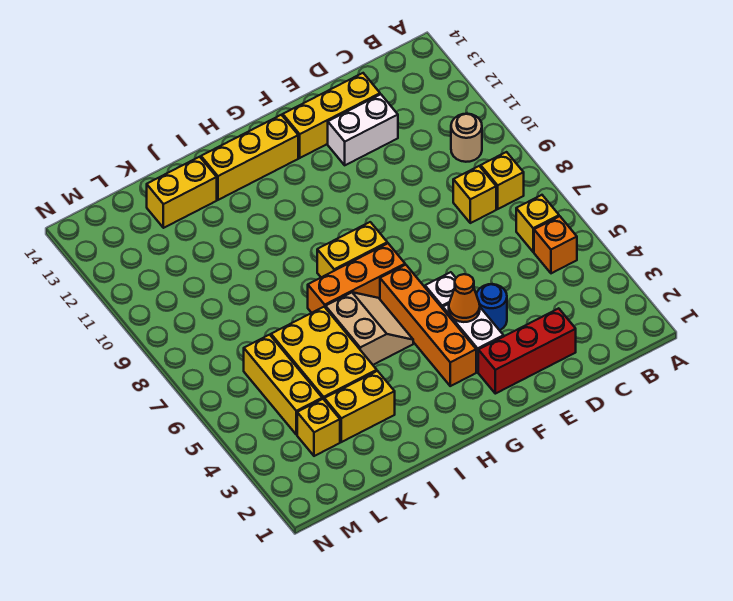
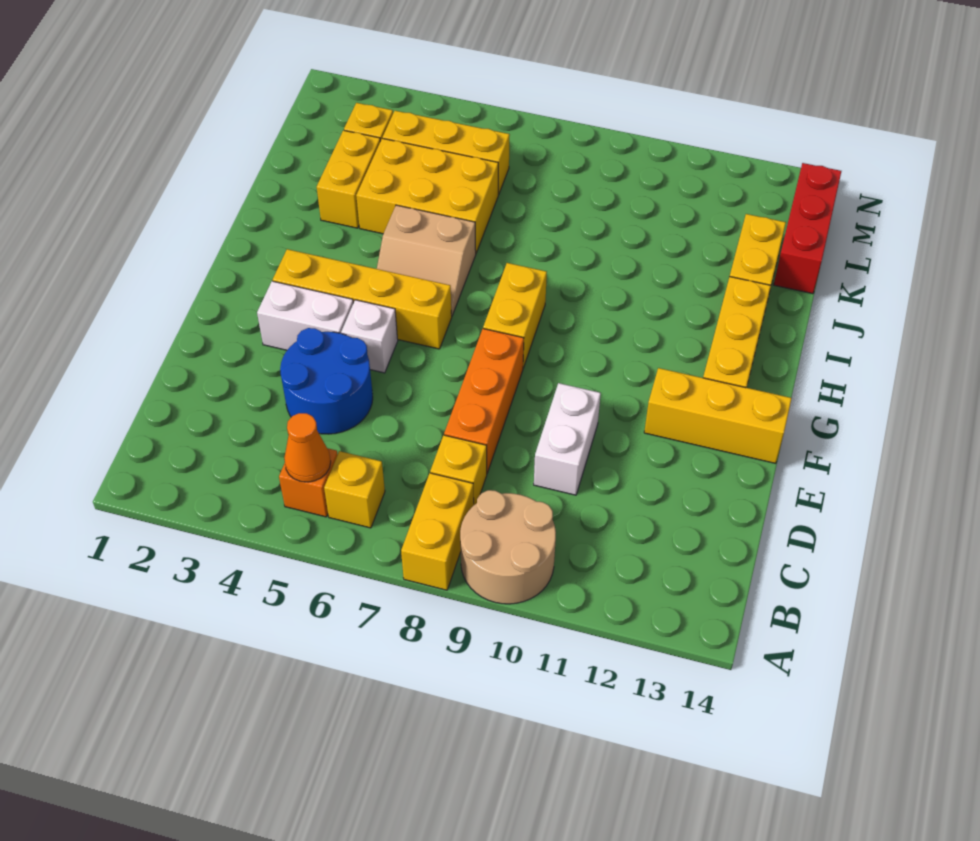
yellow brick B8 level 1 -> yellow brick A8:B8 level 1
tan round brick B10 level 1 -> tan round brick A9:B10 level 1
red brick D2:F2 level 1 -> red brick K14:M14 level 1
white brick D12:E12 level 1 -> white brick D10:E10 level 1
yellow brick D13:F13 level 1 -> yellow brick F12:F14 level 1
blue round brick E4 level 1 -> blue round brick D4:E5 level 1
orange cone F4 level 2 -> orange cone B5 level 2
orange brick G3:G6 level 1 -> yellow brick G3:G6 level 1
orange brick G7:I7 level 1 -> orange brick D8:F8 level 1

